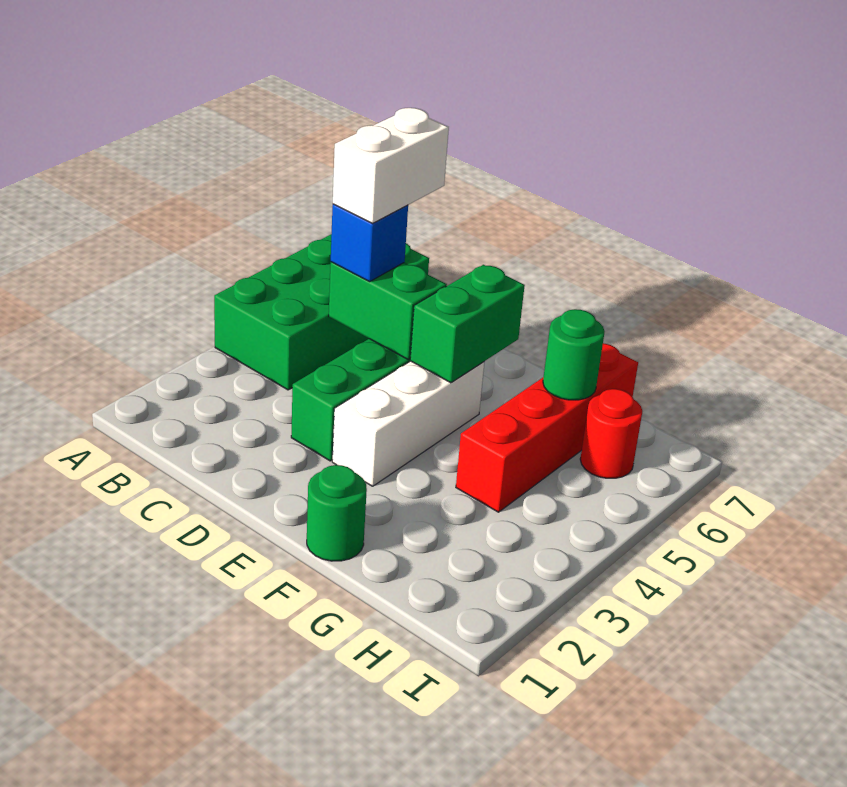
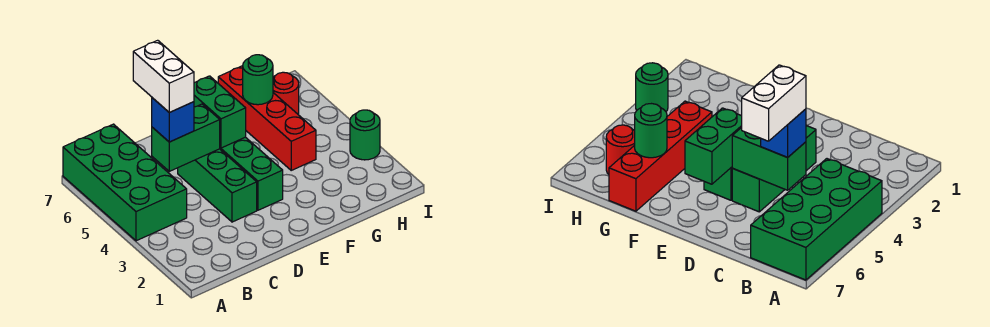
white brick E3:E5 level 1 -> green brick E3:E5 level 1
green round brick F1 level 1 -> green round brick I3 level 1

